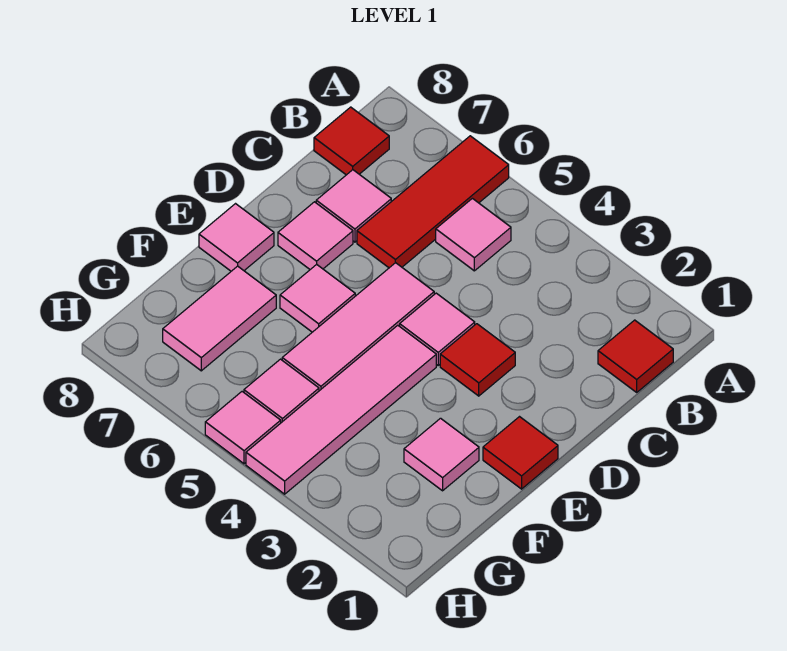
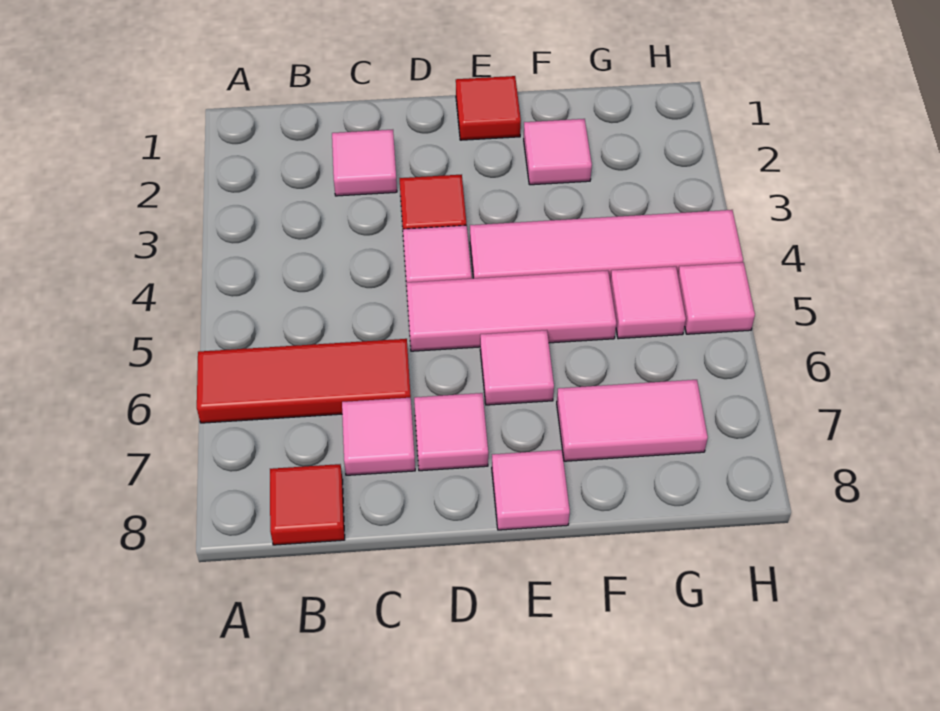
red tile B1 level 1 -> none
pink tile B5 level 1 -> pink tile C2 level 1

